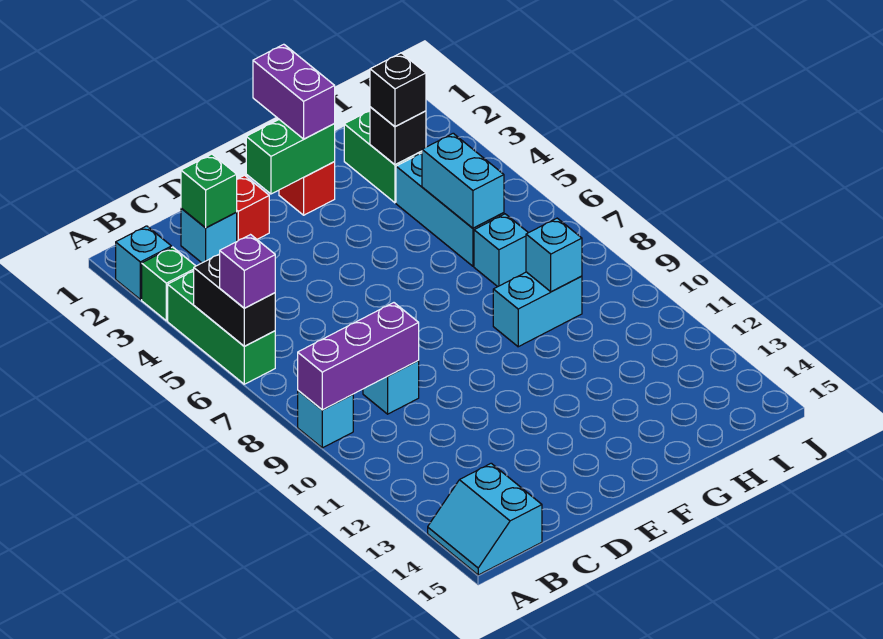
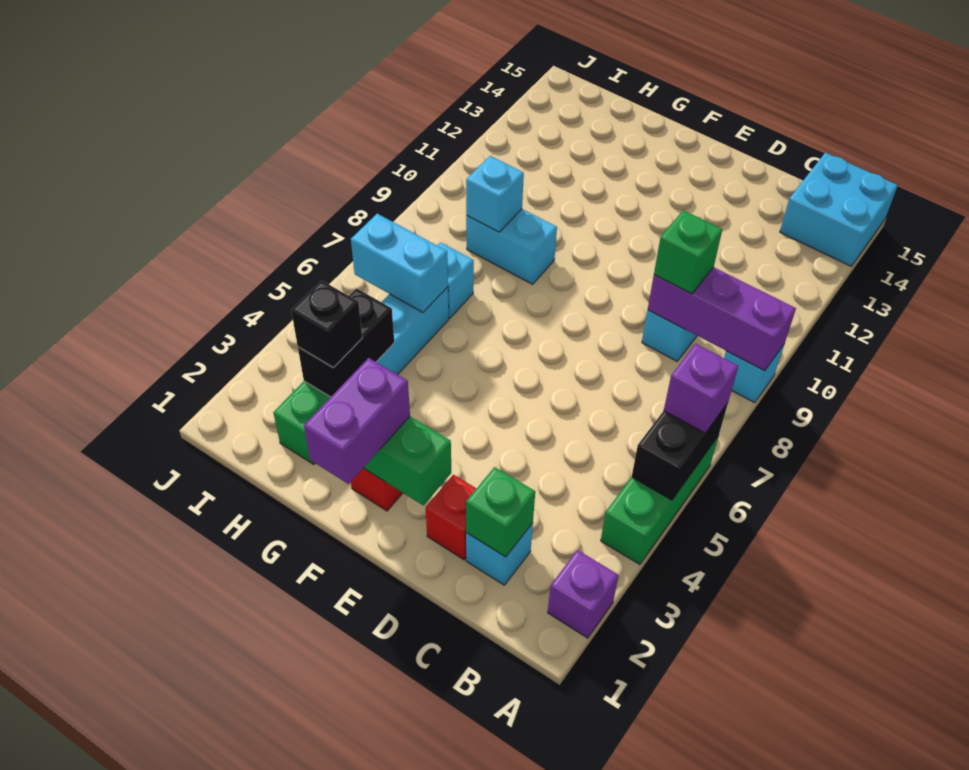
cyan brick A2 level 1 -> purple brick A2 level 1
green brick A3 level 1 -> green brick C9 level 3
cyan slope A14:B15 level 1 top B -> cyan brick A14:B15 level 1
black brick H3 level 2 -> black brick H3:H4 level 2
cyan brick H5:H6 level 2 -> cyan brick H6:I6 level 2

